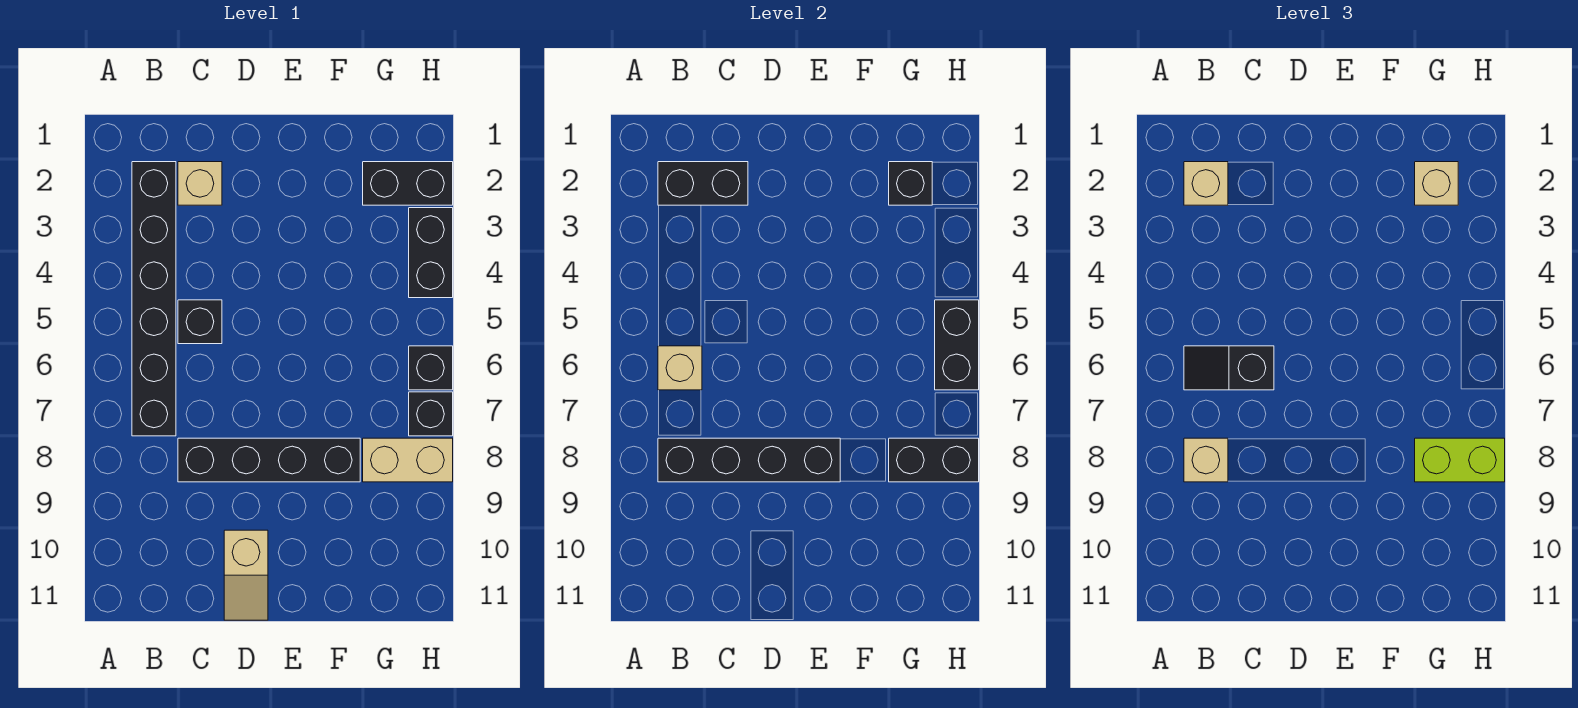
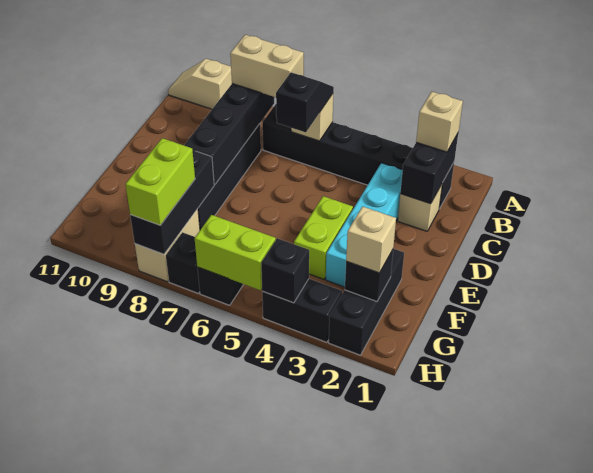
tan brick B8 level 3 -> tan brick B7:B8 level 3
none -> cyan brick C3:F3 level 1
black brick C5 level 1 -> black brick H4 level 2
tan slope D10:D11 level 1 top 10 -> tan slope A10:A11 level 1 top 10
none -> lime brick E4:F4 level 1
black brick G2:H2 level 1 -> black brick F2:H2 level 1
black brick G8:H8 level 2 -> black brick F8:H8 level 2
black brick H5:H6 level 2 -> lime brick H5:H6 level 2

